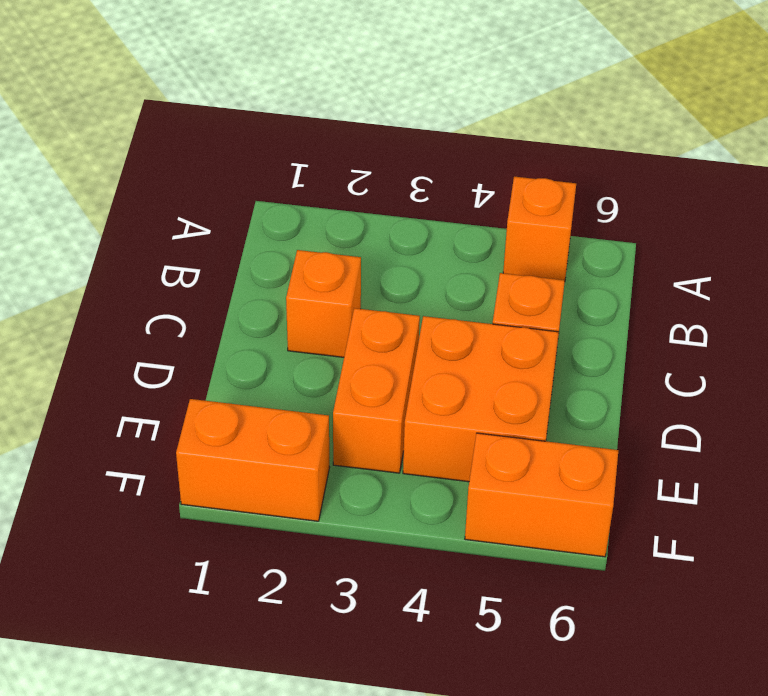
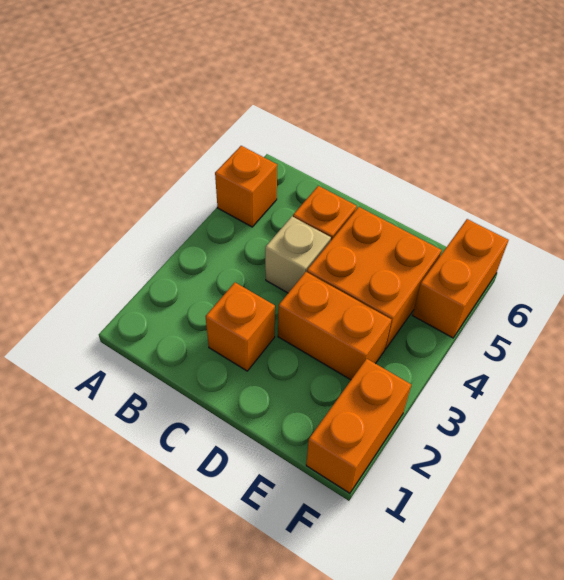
none -> tan brick C4 level 1

